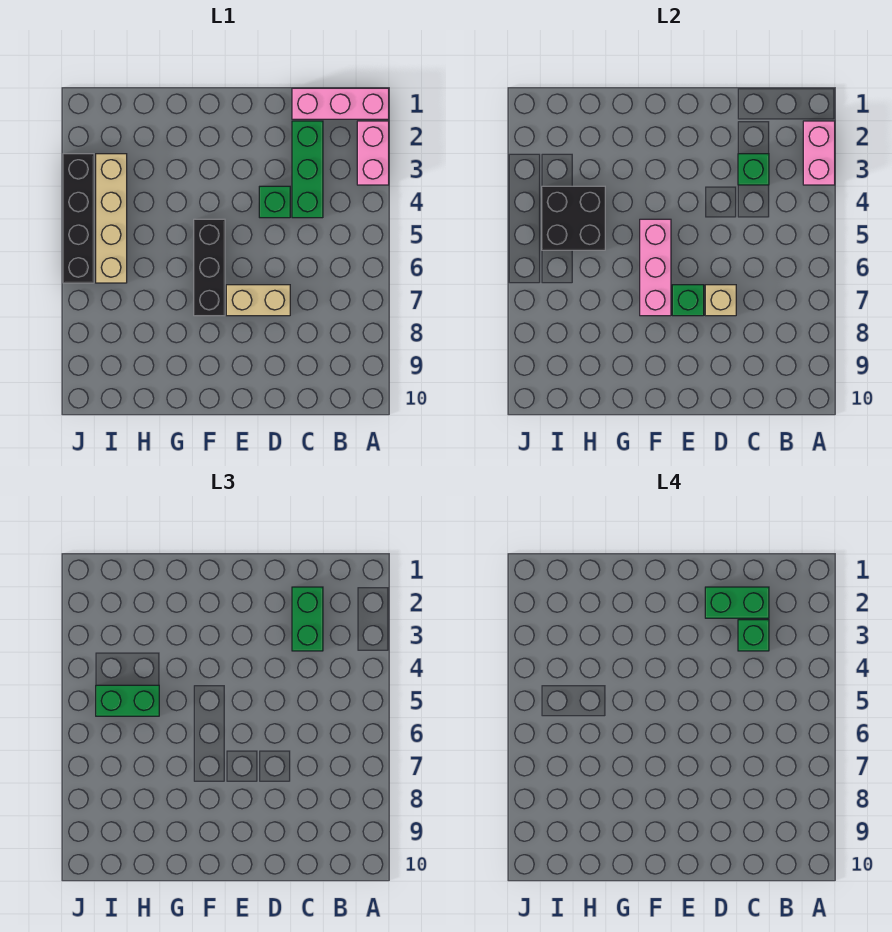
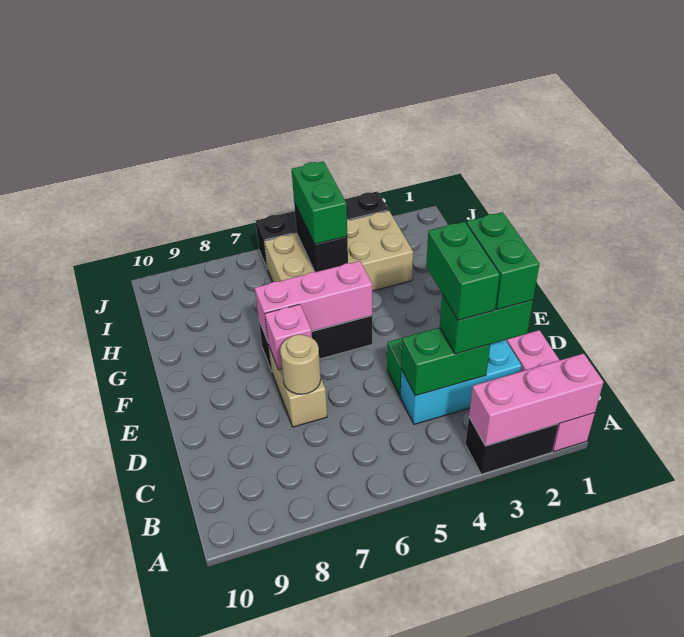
pink brick A2:A3 level 1 -> black brick A2:A3 level 1
pink brick A2:A3 level 2 -> pink brick A1:A3 level 2
green brick C2:C4 level 1 -> cyan brick C2:C4 level 1
green brick C3 level 2 -> green brick C3:C4 level 2
green brick C3 level 4 -> green brick C3:D3 level 4
tan brick D7 level 2 -> tan round brick D7 level 2
green brick E7 level 2 -> pink brick E7 level 2
black brick H4:I5 level 2 -> black brick H5:I5 level 2
tan brick I3:I6 level 1 -> tan brick H3:I6 level 1

